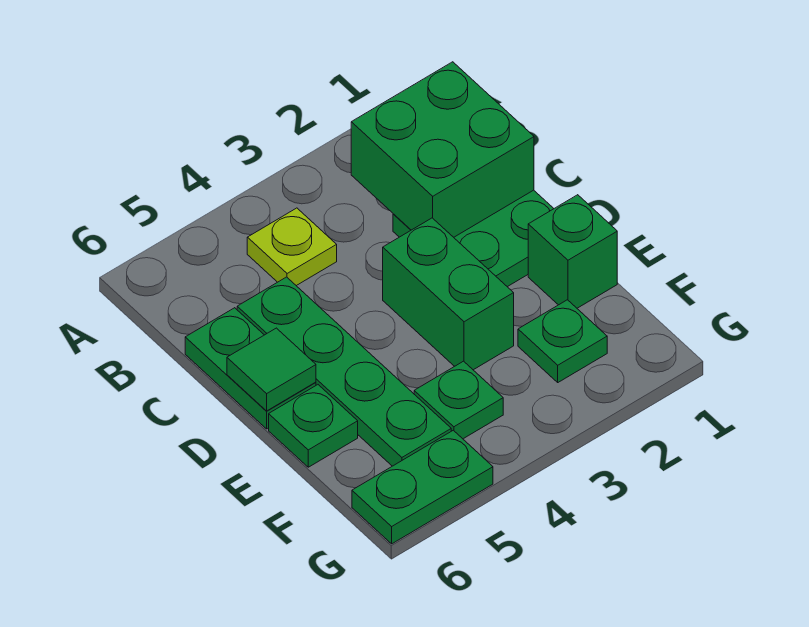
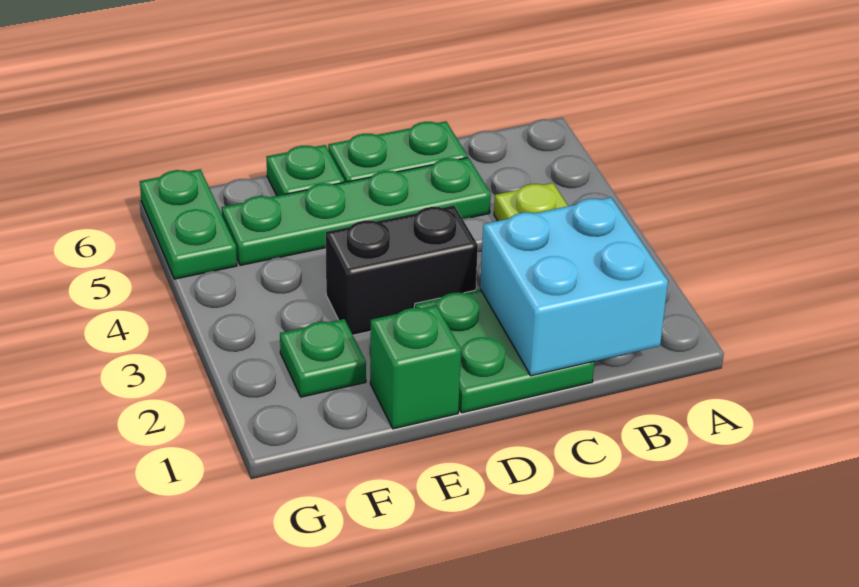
green brick B1:C2 level 2 -> cyan brick B1:C2 level 2
green brick D3:E3 level 1 -> black brick D3:E3 level 1
green tile D6 level 2 -> none
green plate F4 level 1 -> none

